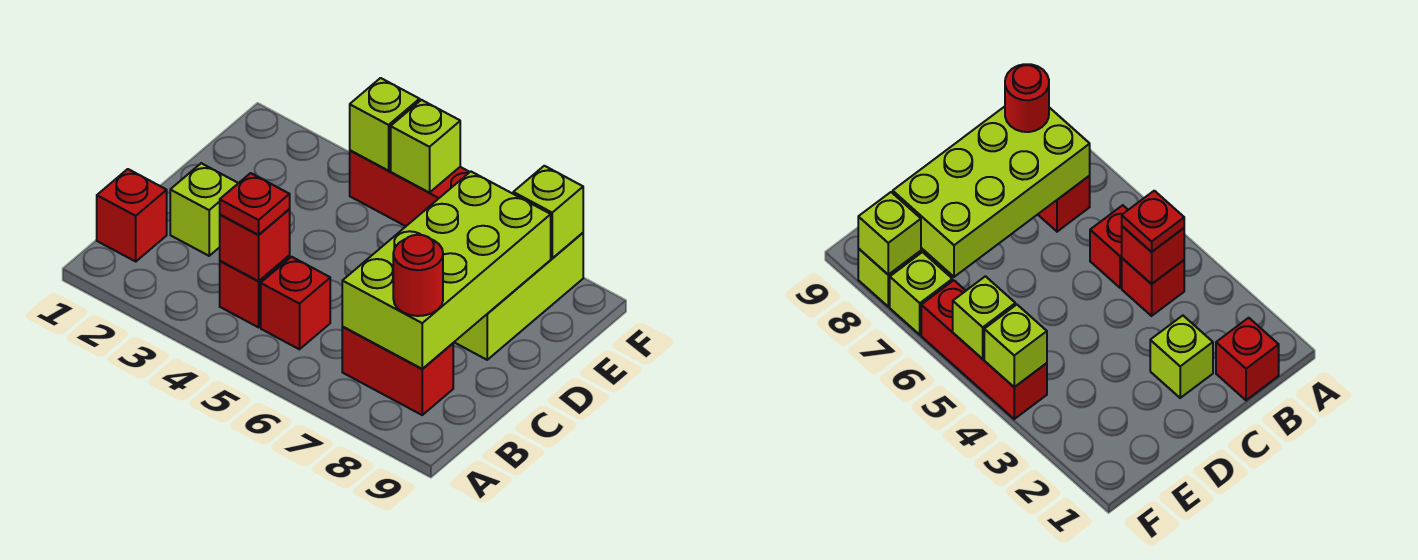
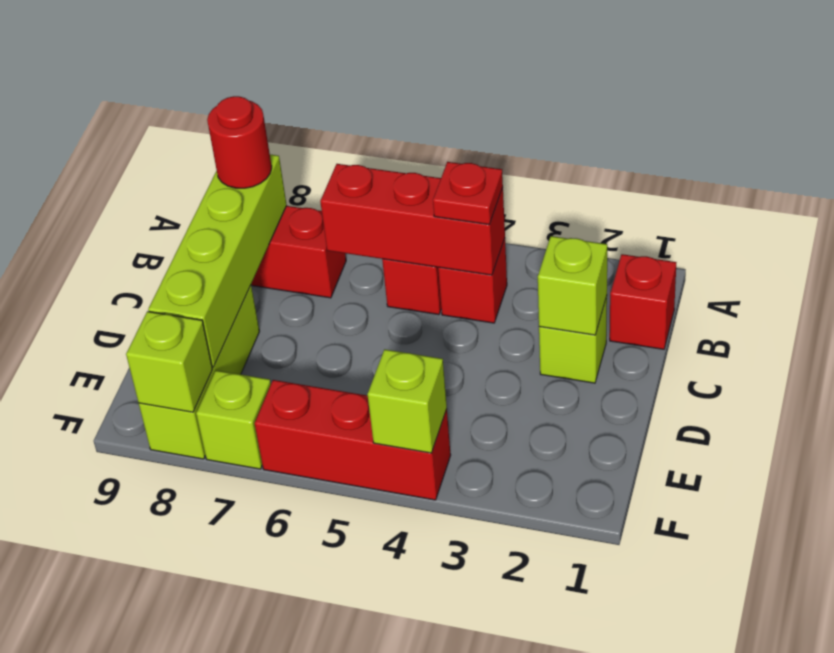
red brick B4 level 2 -> red brick B4:B6 level 2
lime brick B7:E8 level 2 -> lime brick B8:E8 level 2
lime brick F5 level 2 -> lime brick C2 level 2

